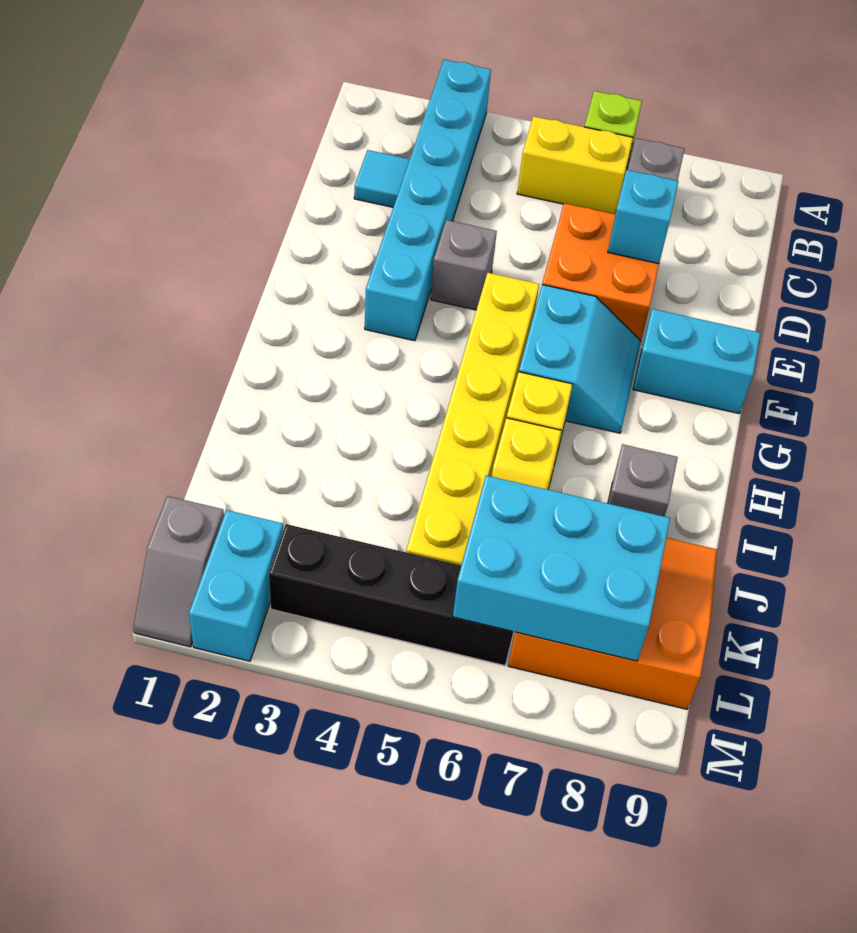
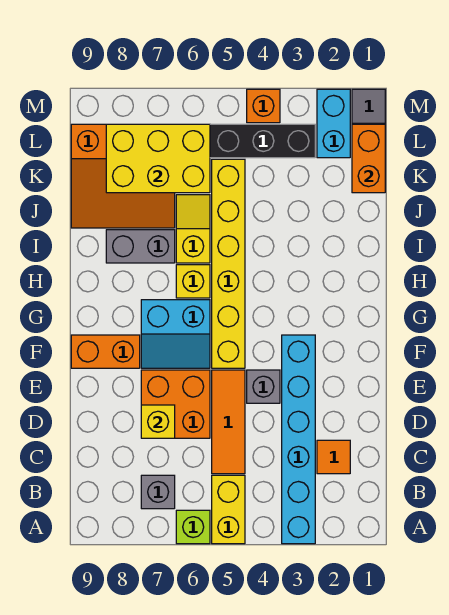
yellow brick B5:B6 level 1 -> yellow brick A5:B5 level 1
cyan tile C2 level 1 -> orange tile C2 level 1
none -> orange tile C5:E5 level 1
cyan brick D7 level 2 -> yellow brick D7 level 2
cyan slope F6:G7 level 1 top 6 -> cyan slope F6:G7 level 1 top G
cyan brick F8:F9 level 1 -> orange brick F8:F9 level 1
grey brick I8 level 1 -> grey brick I7:I8 level 1
none -> orange brick K1:L1 level 2
cyan brick K6:L8 level 2 -> yellow brick K6:L8 level 2
none -> orange brick M4 level 1

